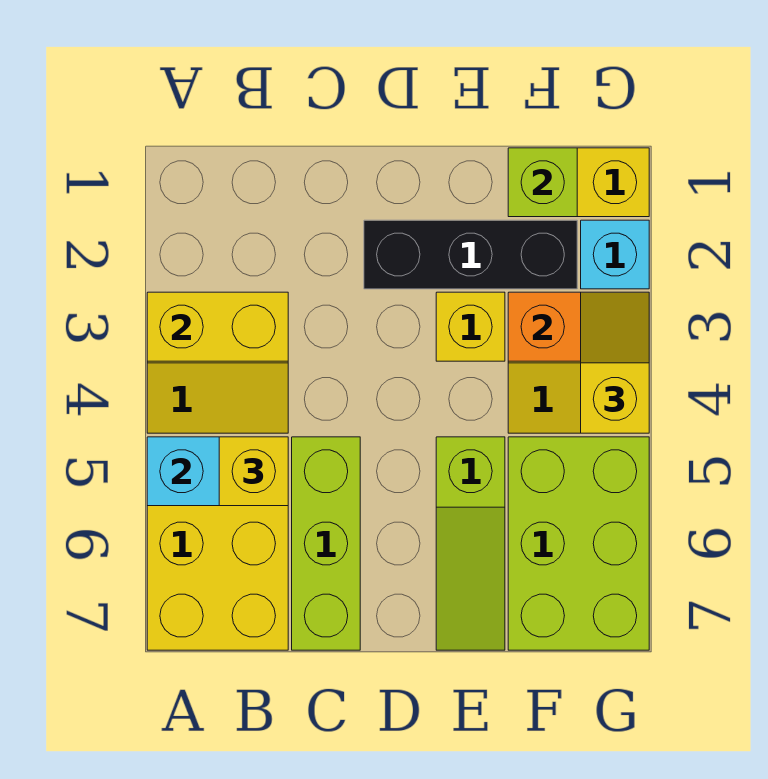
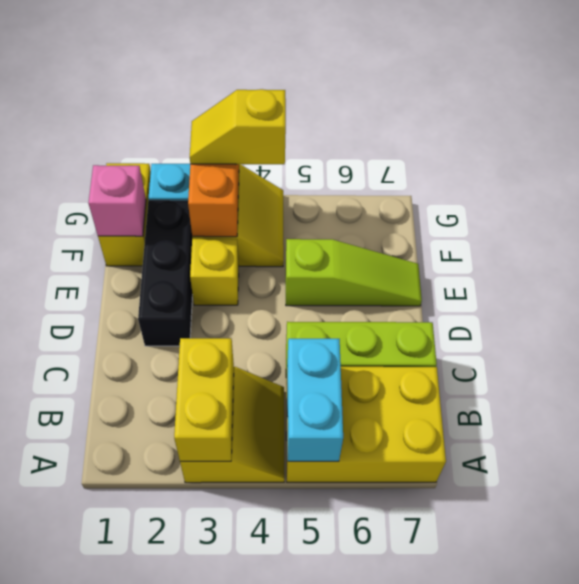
yellow brick B5 level 3 -> none
lime brick F1 level 2 -> pink brick F1 level 2
lime brick F5:G7 level 1 -> none

